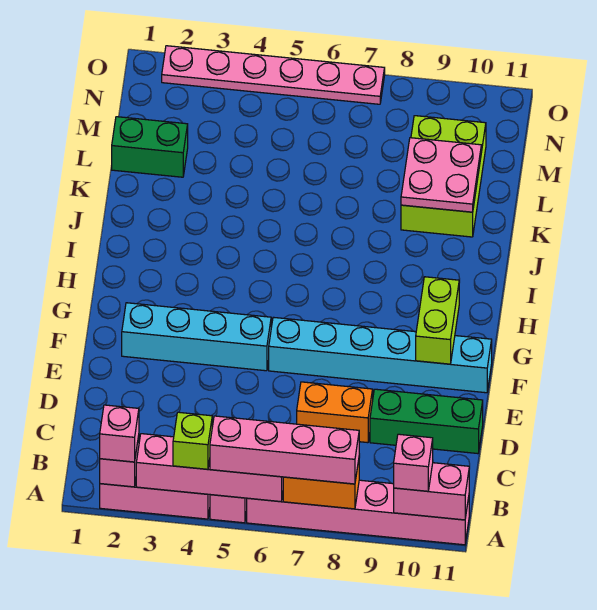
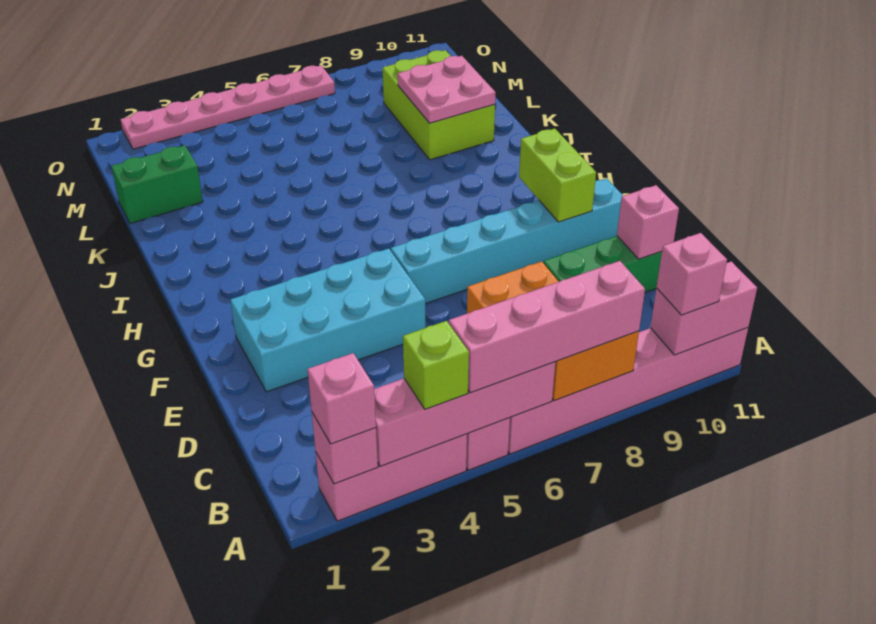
none -> pink brick D11 level 2
cyan brick F2:F5 level 1 -> cyan brick E2:F5 level 1

